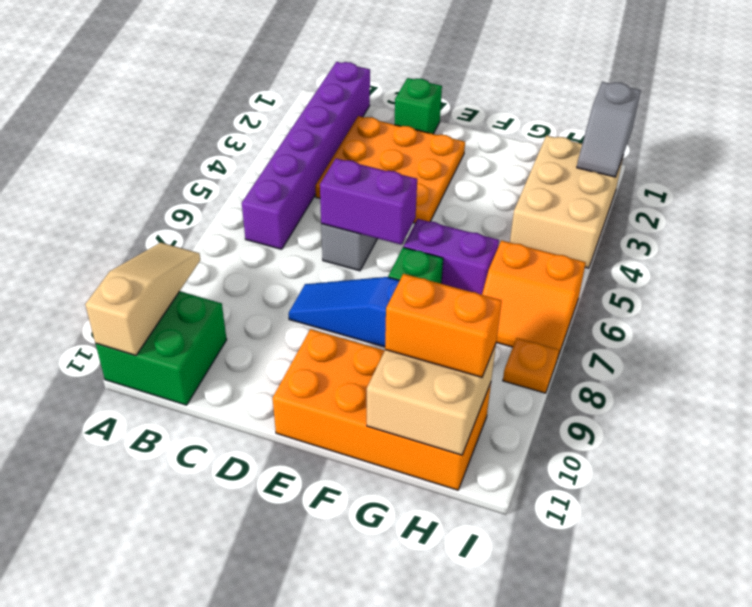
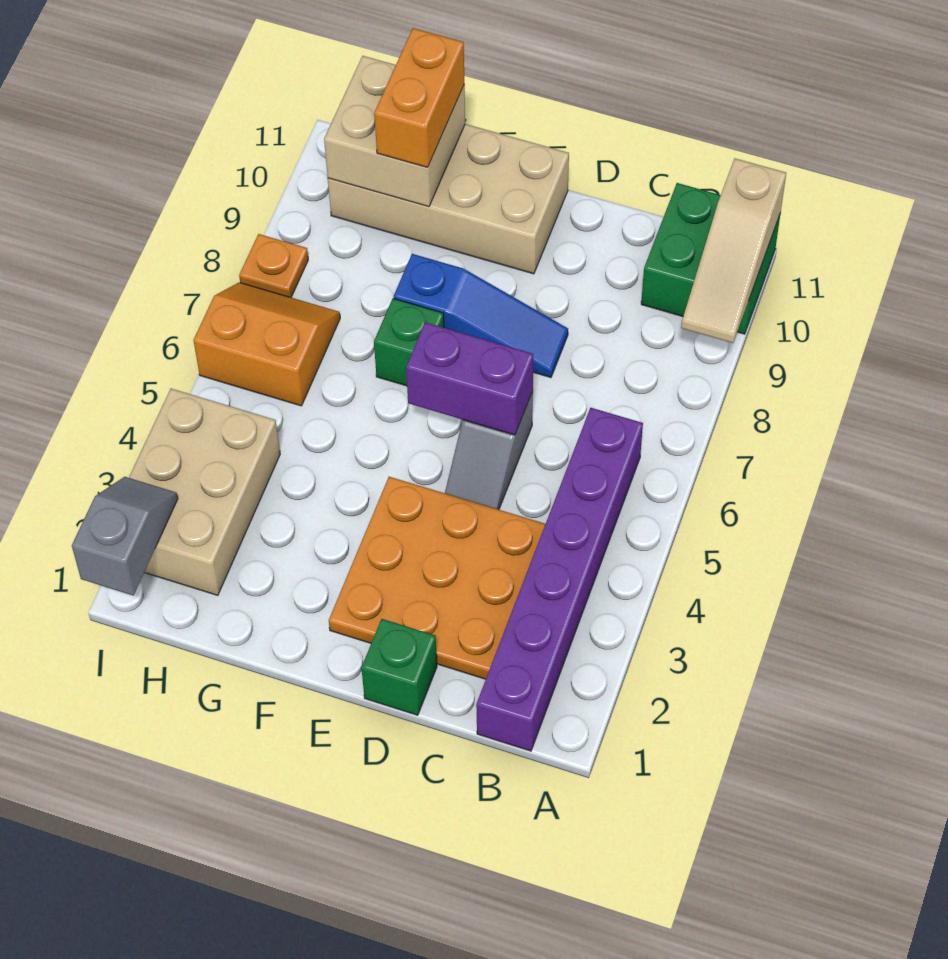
orange brick E10:H11 level 1 -> tan brick E10:H11 level 1
purple brick F6:G6 level 1 -> none
orange brick G10:H10 level 3 -> orange brick G10:G11 level 3

